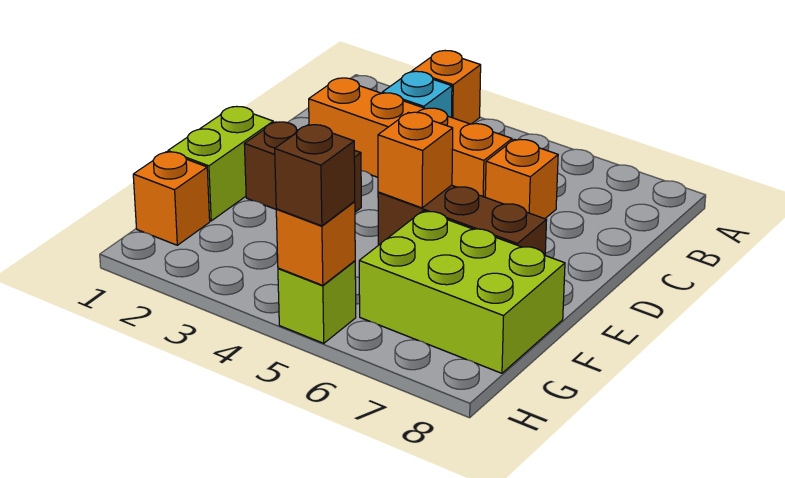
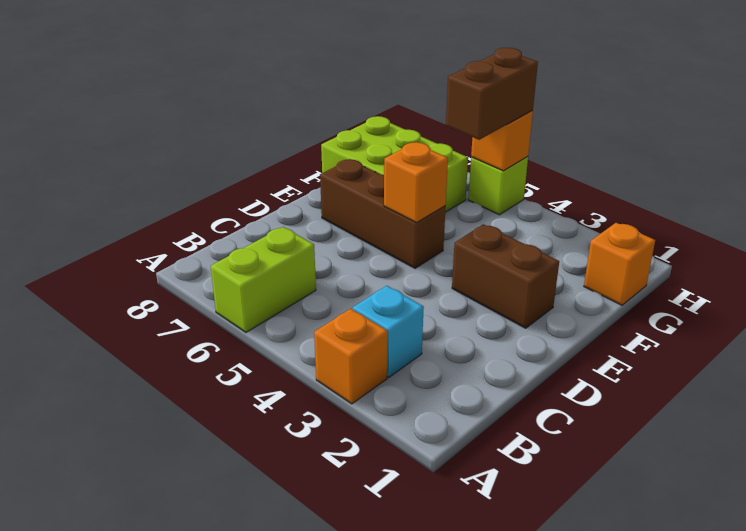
orange brick C2:C5 level 1 -> none
orange brick C6 level 1 -> none
lime brick E1:F1 level 1 -> lime brick A6:B6 level 1
brown brick H5 level 3 -> brown brick G5:H5 level 3

